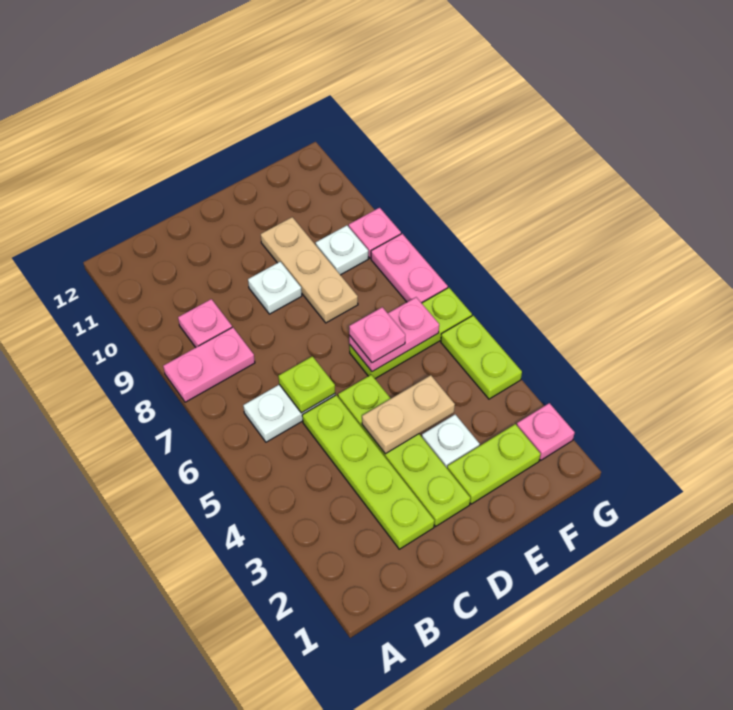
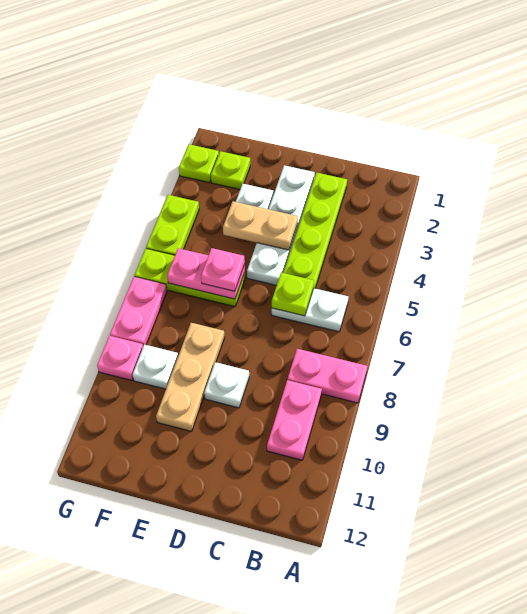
pink plate B9 level 1 -> pink plate B9:B10 level 1
lime plate D2:D5 level 1 -> white plate D2:D5 level 1
lime plate E2:F2 level 1 -> lime plate F2 level 1
pink plate G2 level 1 -> lime plate G2 level 1

